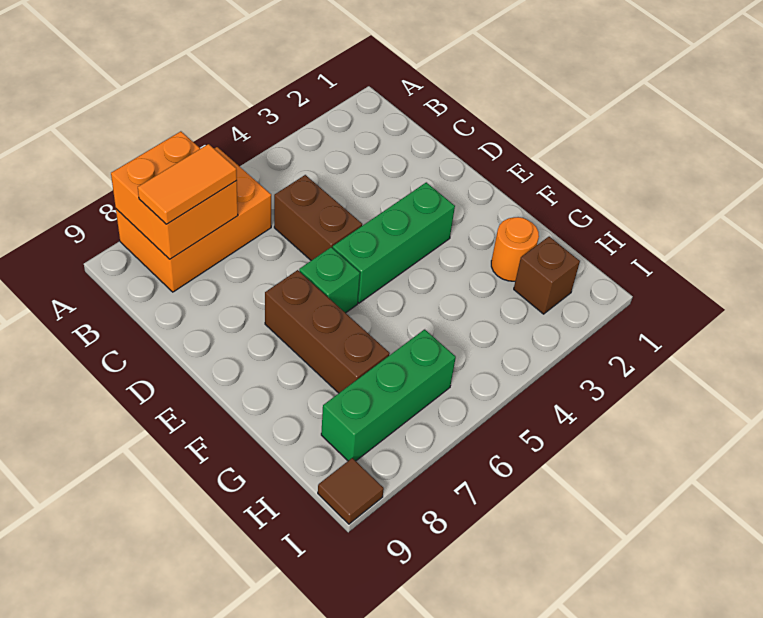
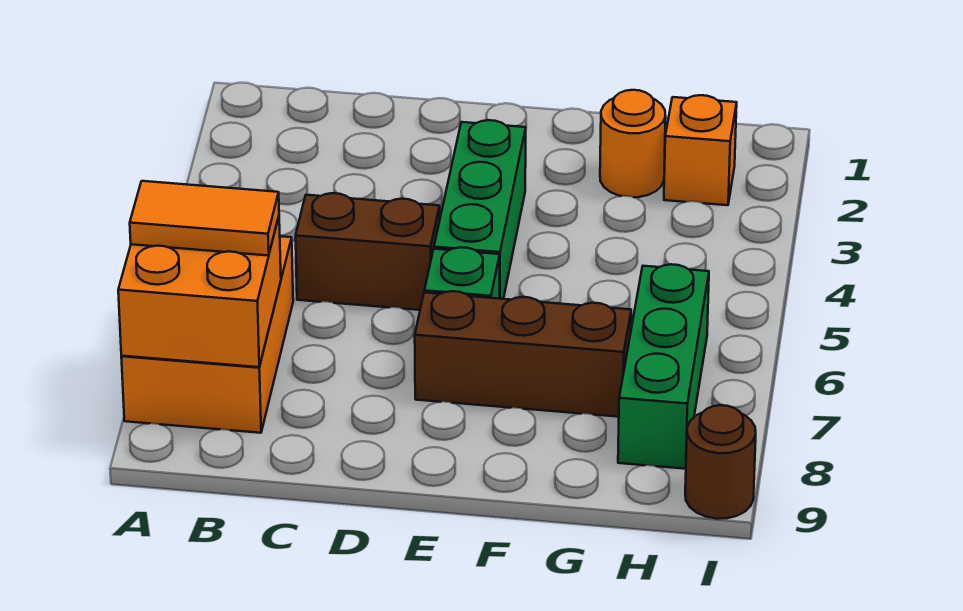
orange tile B7:B8 level 3 -> orange tile A7:B7 level 3
brown brick H2 level 1 -> orange brick H2 level 1
brown tile I9 level 1 -> brown round brick I9 level 1

